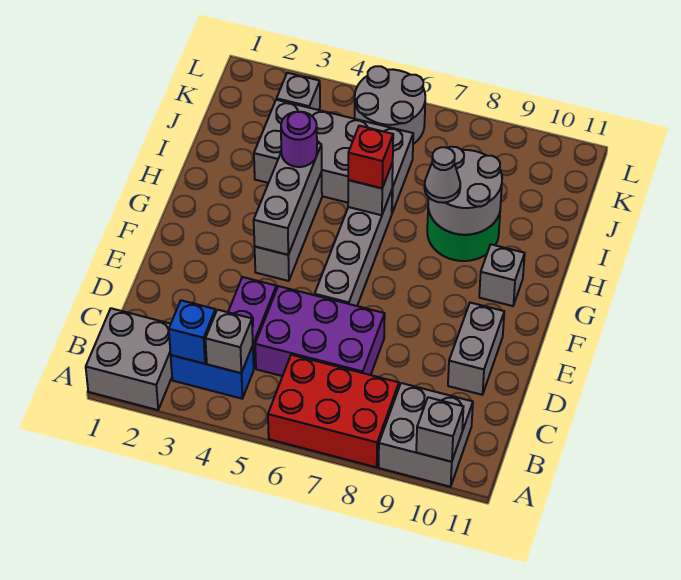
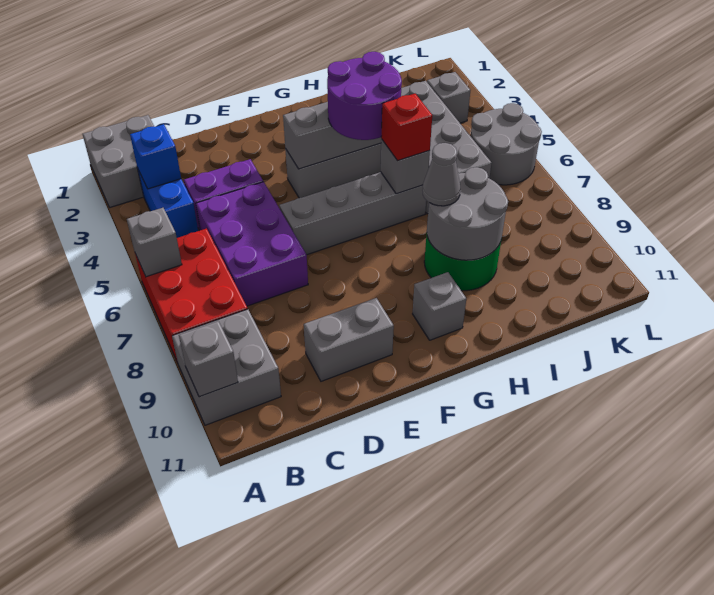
grey brick B4 level 2 -> grey brick A6 level 2
purple round brick H4 level 3 -> purple round brick G4:H5 level 3

